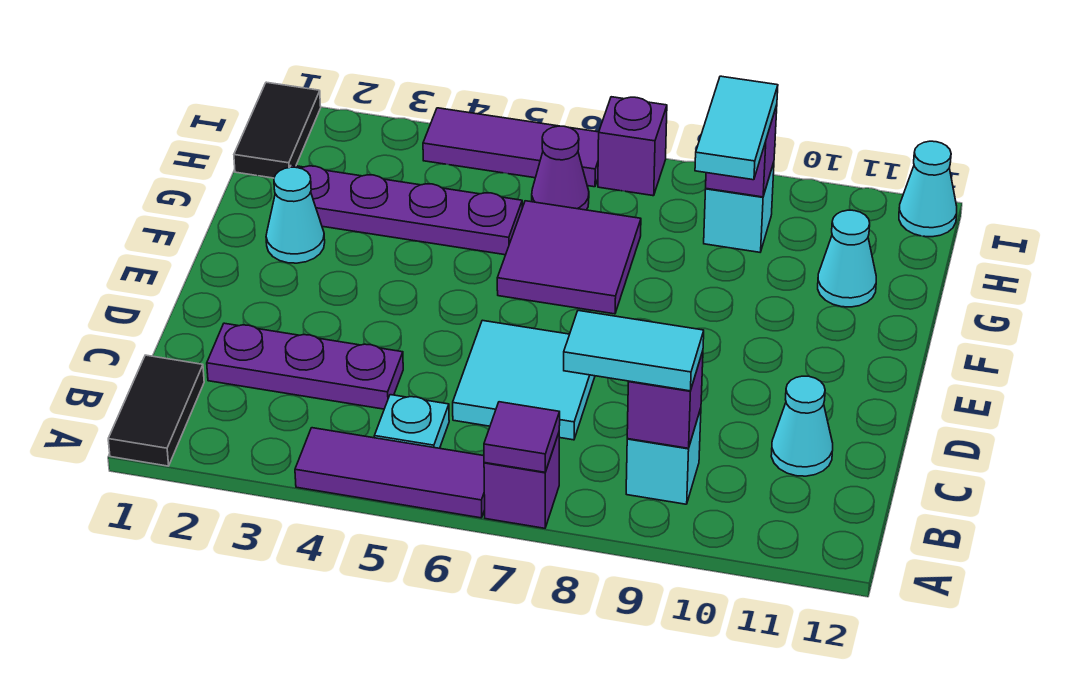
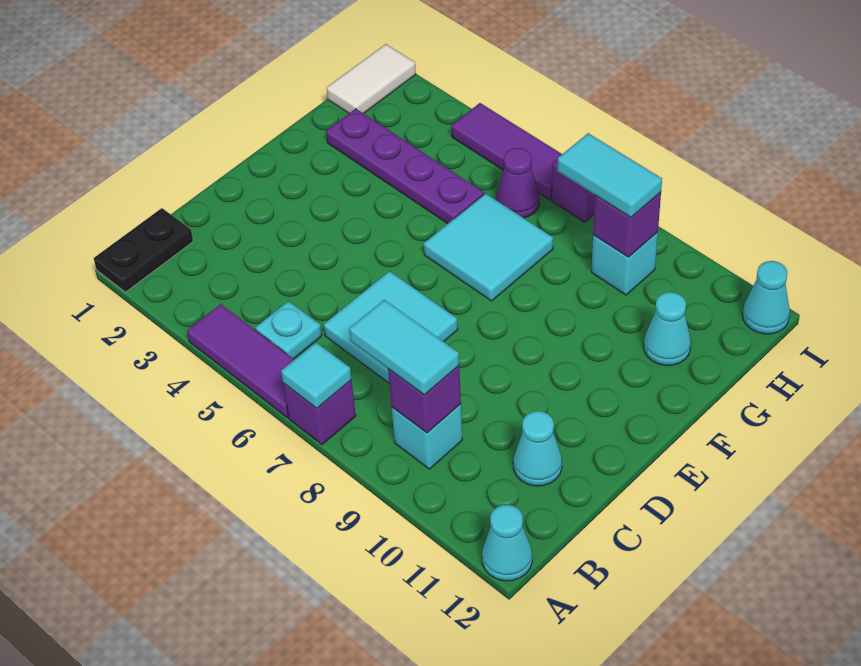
black tile A1:B1 level 1 -> black plate A1:B1 level 1
purple tile A7 level 2 -> cyan tile A7 level 2
purple plate C2:C4 level 1 -> none
cyan cone F2 level 1 -> cyan cone A12 level 1
purple tile F6:G7 level 1 -> cyan tile F6:G7 level 1
cyan tile G9:H9 level 3 -> cyan tile H8:H9 level 3
black tile H1:I1 level 1 -> white tile H1:I1 level 1

